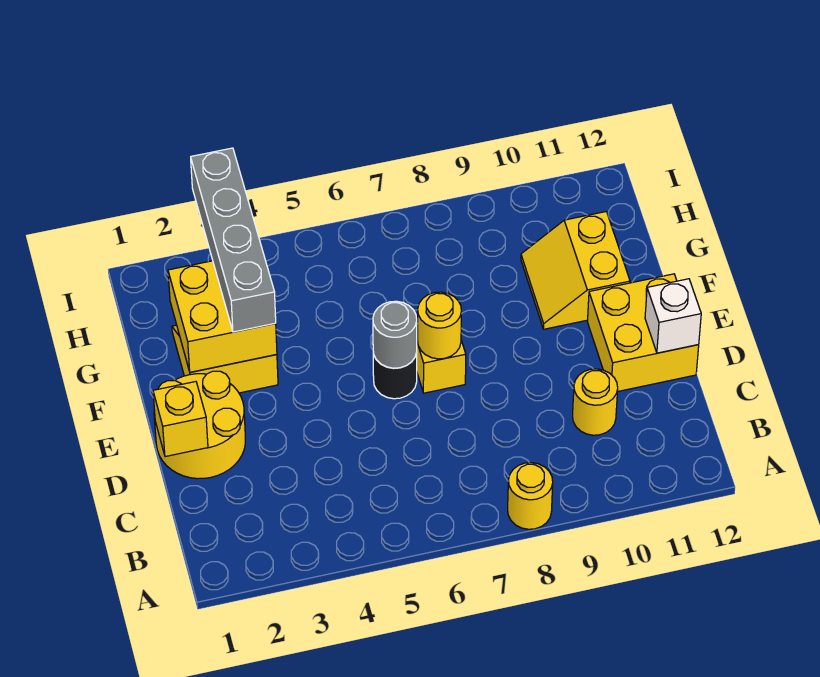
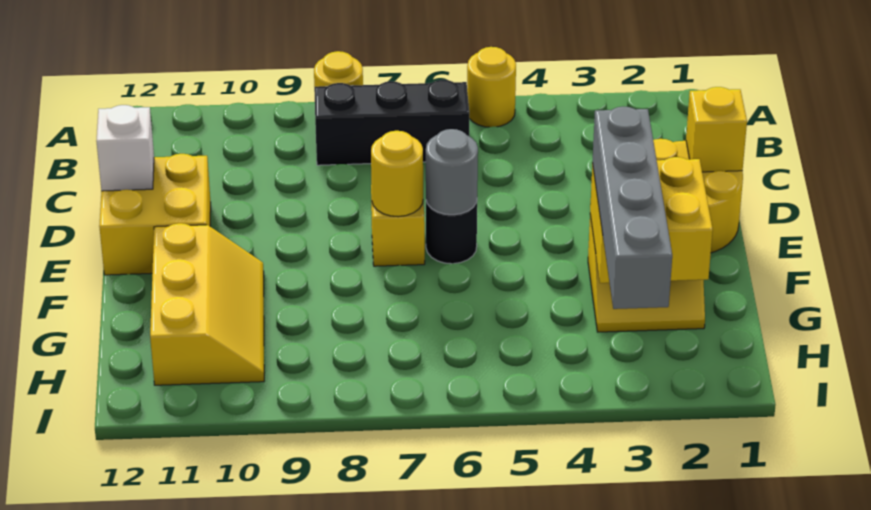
none -> black brick B6:B8 level 1
yellow round brick C10 level 1 -> yellow round brick A5 level 1
yellow slope F10:G11 level 1 top 11 -> yellow slope F10:H11 level 1 top 11

